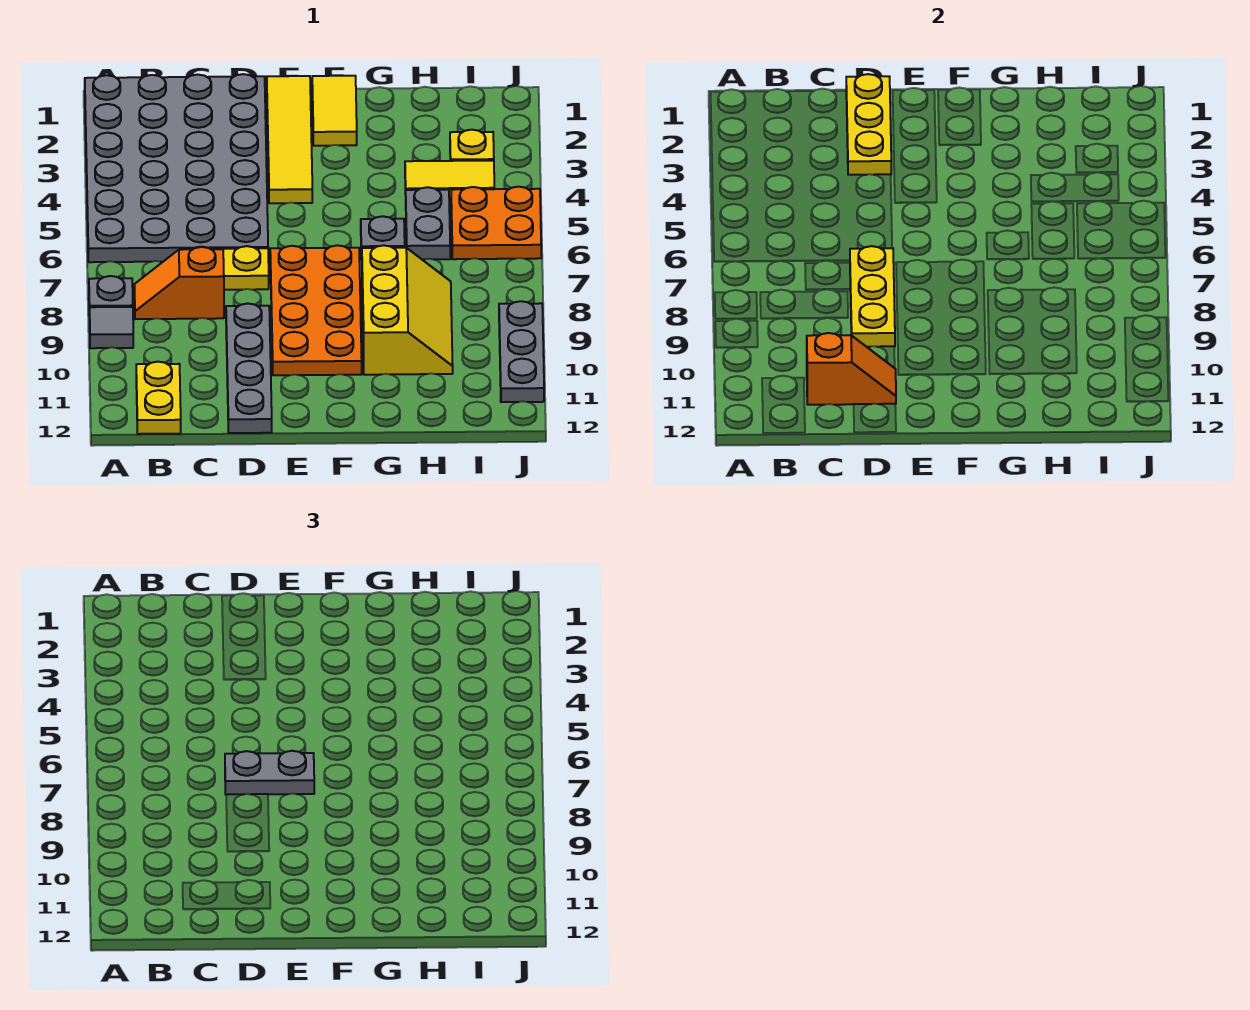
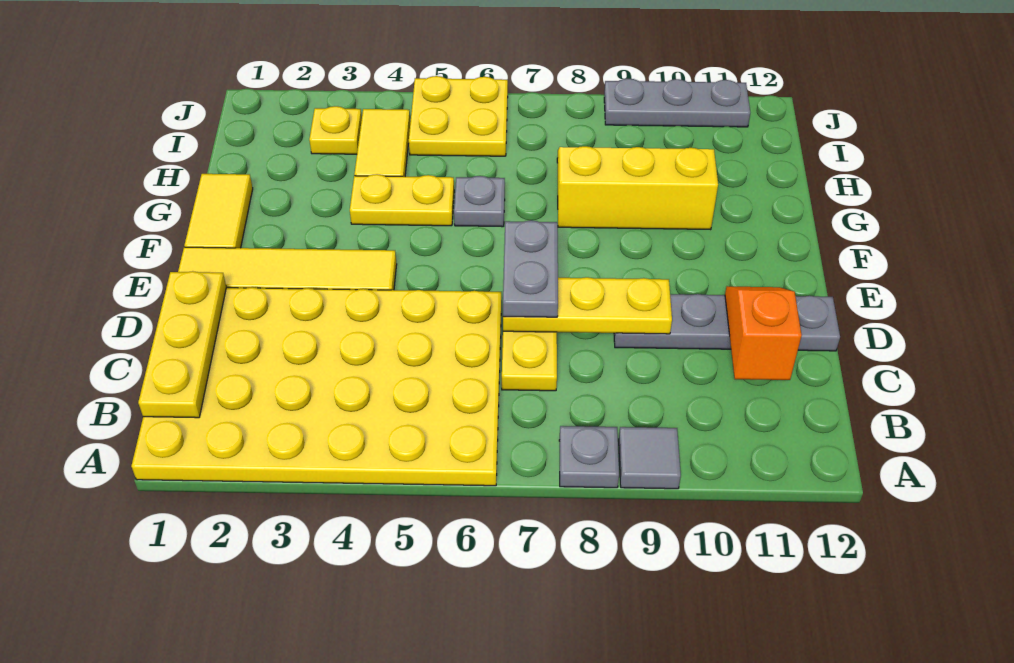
grey plate A1:D6 level 1 -> yellow plate A1:D6 level 1
orange slope B8:C8 level 1 top C -> none
yellow plate B11:B12 level 1 -> yellow plate G4:G5 level 1
yellow plate D1:D3 level 2 -> yellow plate B1:D1 level 2
orange plate E7:F10 level 1 -> none
yellow tile F1:F2 level 1 -> yellow tile F1:G1 level 1
grey plate H5:H6 level 1 -> none
orange plate I5:J6 level 1 -> yellow plate I5:J6 level 1

